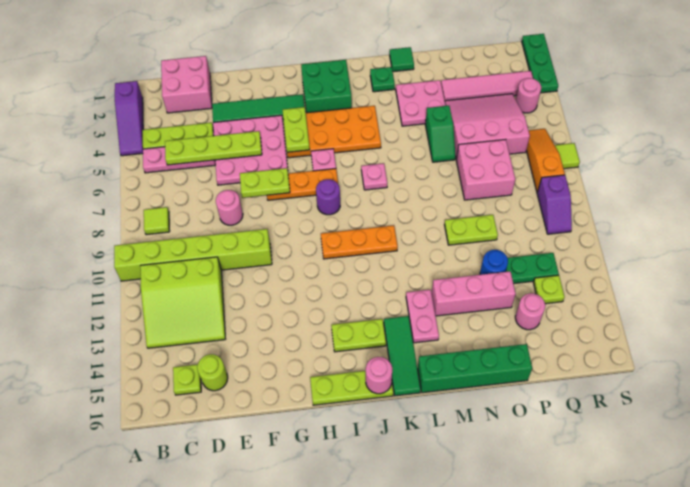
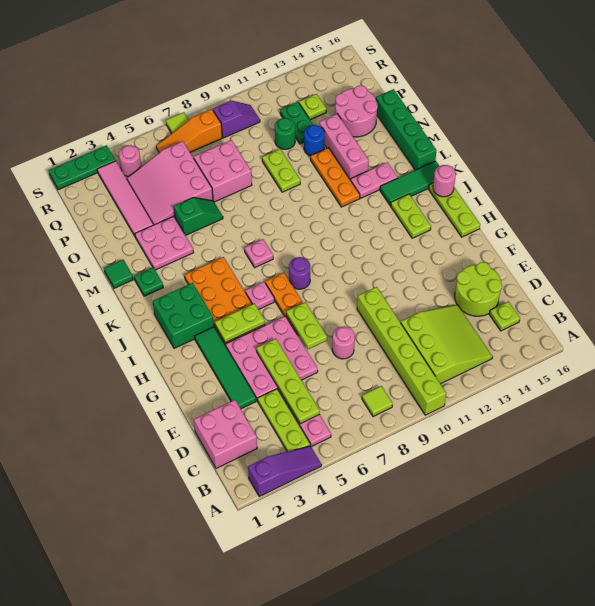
lime round brick D15 level 1 -> lime round brick D14:E15 level 1
orange plate I10:K10 level 1 -> orange plate L12:N12 level 1
none -> green round brick P11 level 1
pink round brick P14 level 1 -> pink round brick O14:P15 level 1

